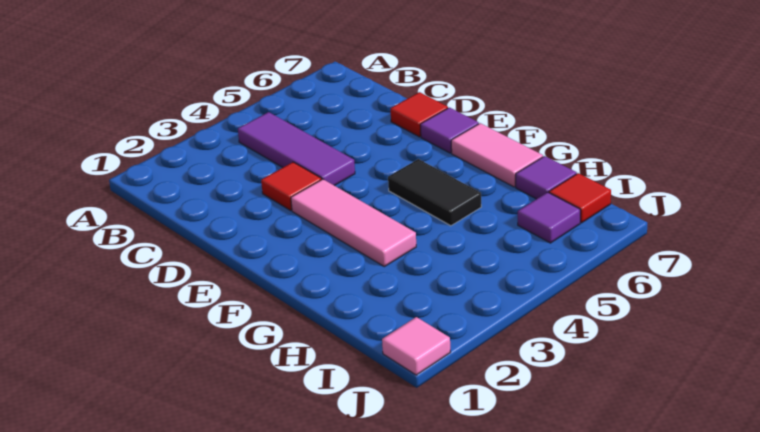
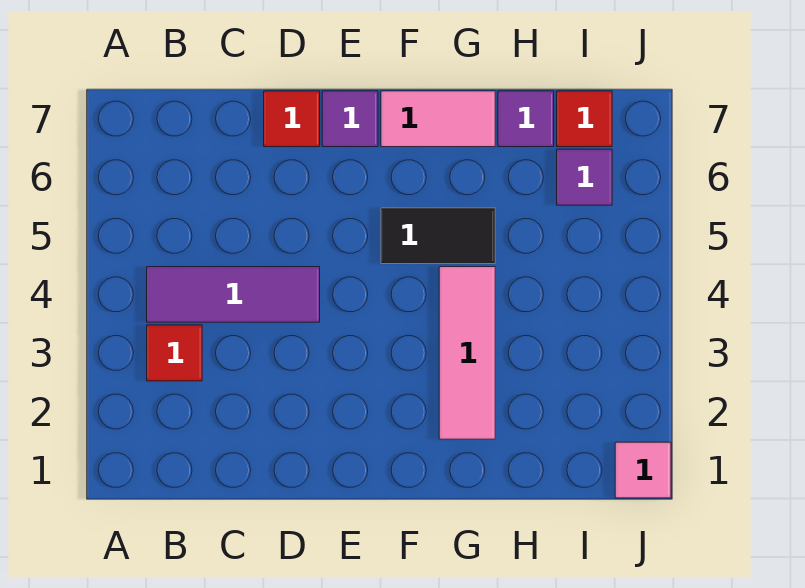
red tile D3 level 1 -> red tile B3 level 1
pink tile E3:G3 level 1 -> pink tile G2:G4 level 1

